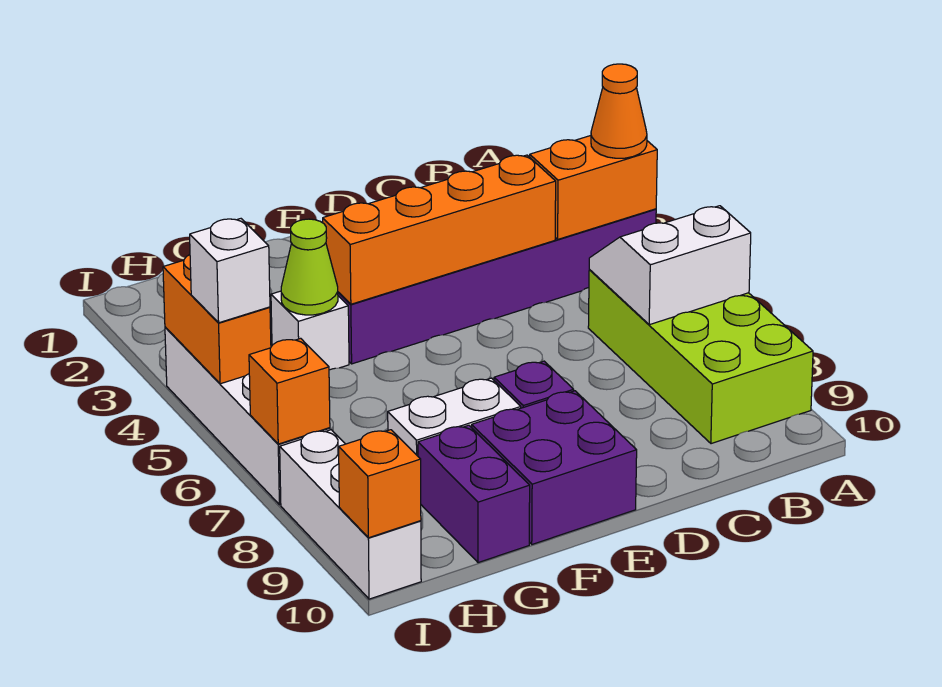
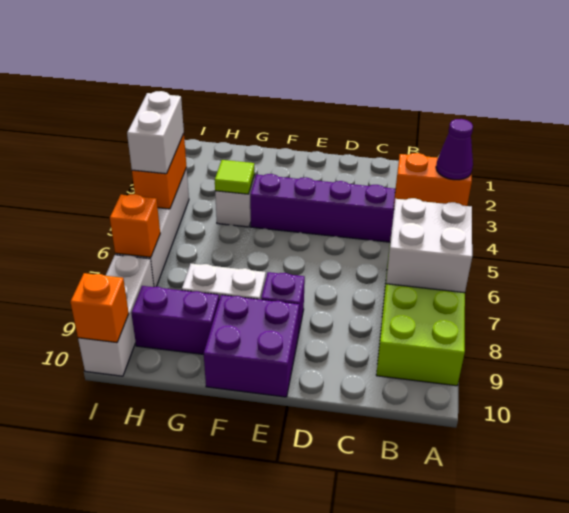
orange cone A4 level 3 -> purple cone A4 level 3
white slope A6:B7 level 2 top 7 -> white brick A6:B7 level 2
orange brick C4:F4 level 2 -> none
lime cone G4 level 2 -> lime tile G4 level 2
purple brick G9:G10 level 1 -> purple brick G9:H9 level 1
white brick I5 level 3 -> white brick I4:I5 level 3

